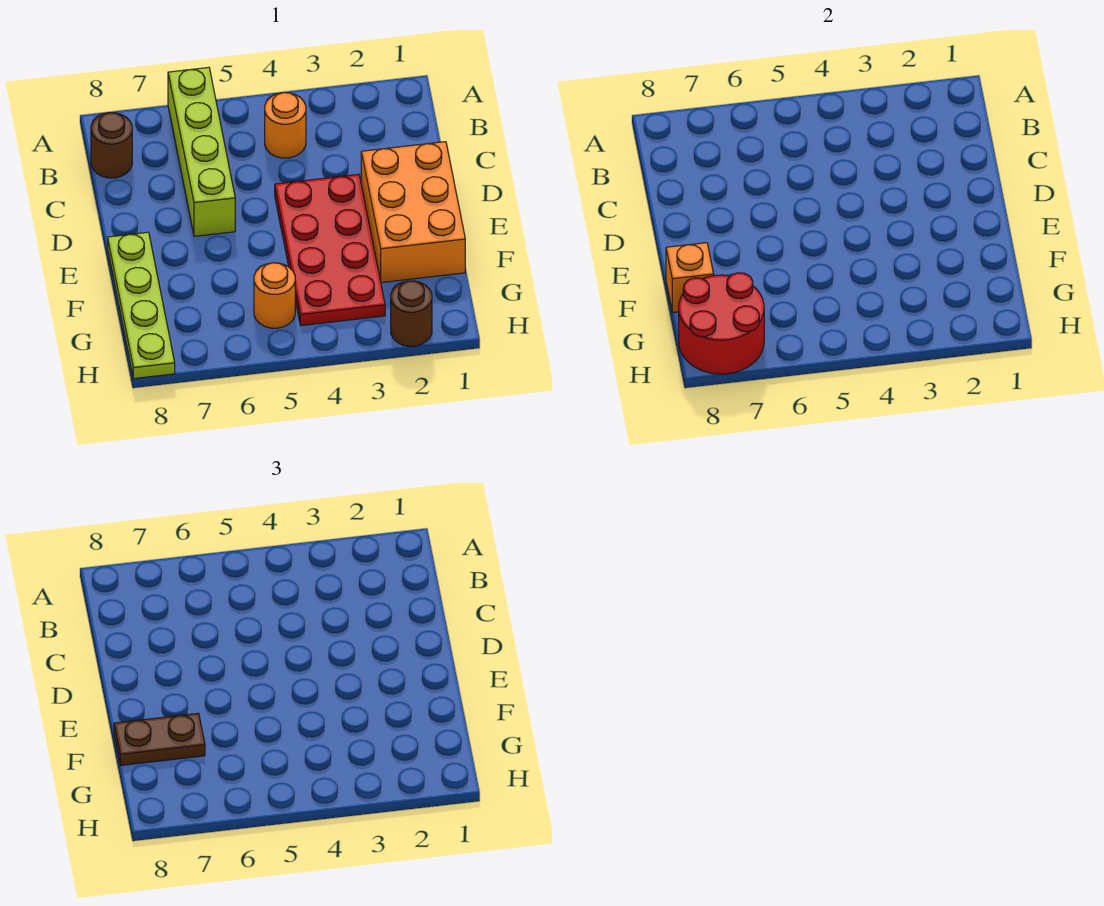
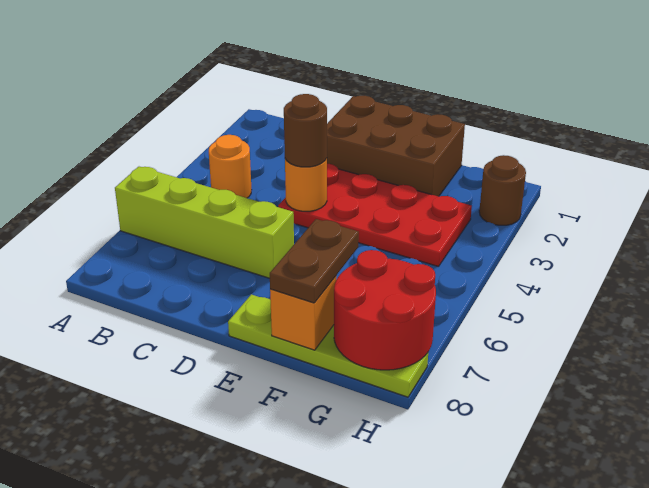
brown round brick B8 level 1 -> brown round brick D4 level 3
orange brick D1:F2 level 1 -> brown brick D1:F2 level 1
orange round brick G5 level 1 -> orange round brick D4 level 2

